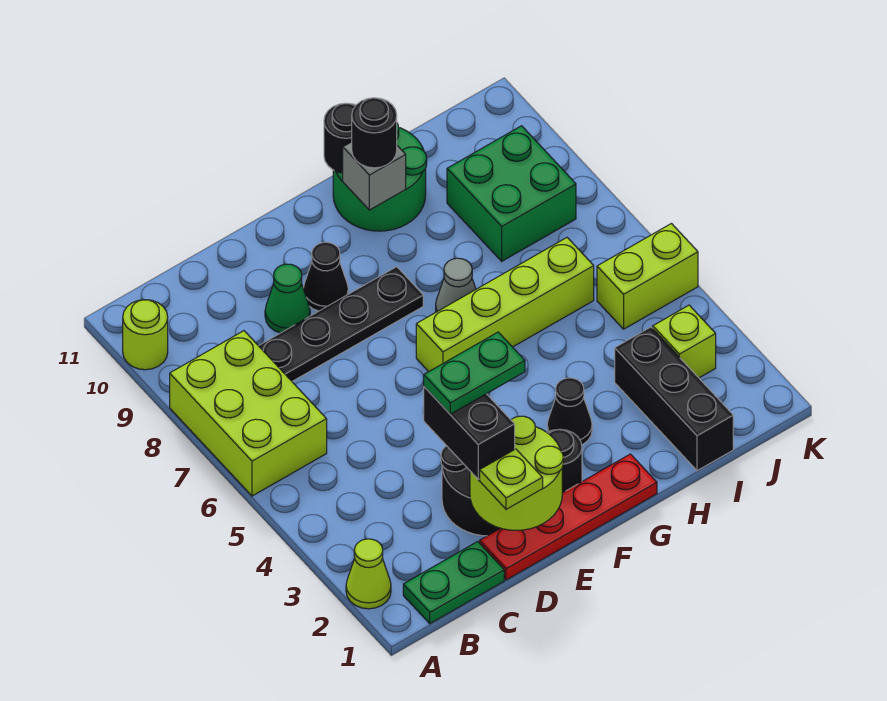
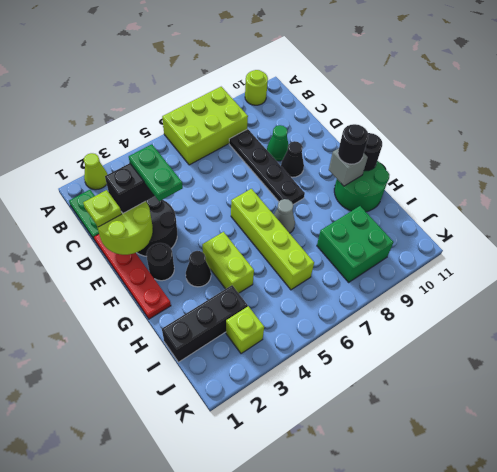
lime brick J5:K5 level 1 -> lime brick G4:H4 level 1

